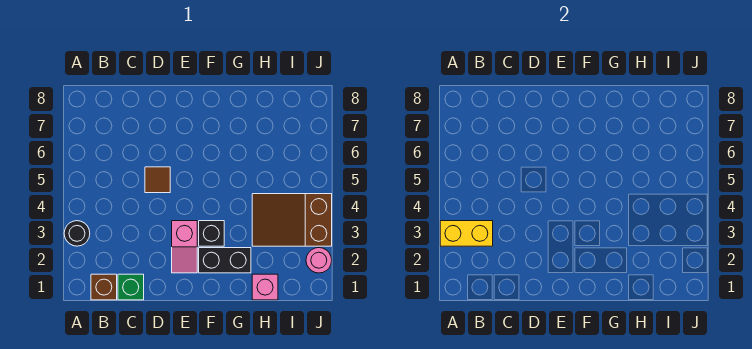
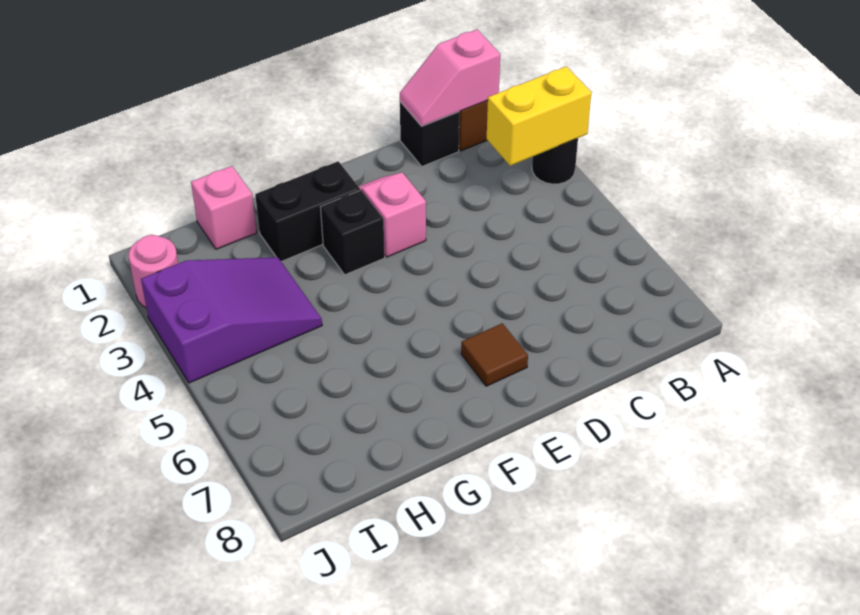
none -> pink slope B1:C1 level 2 top B
green brick C1 level 1 -> black brick C1 level 1
brown tile D5 level 1 -> brown tile E7 level 1
brown slope H3:J4 level 1 top J -> purple slope H3:J4 level 1 top J

